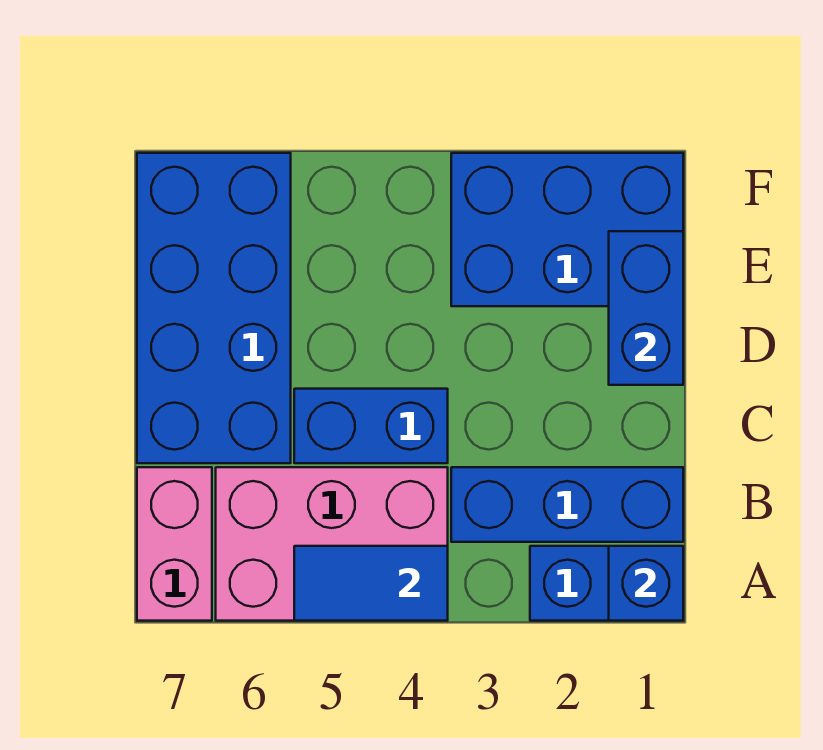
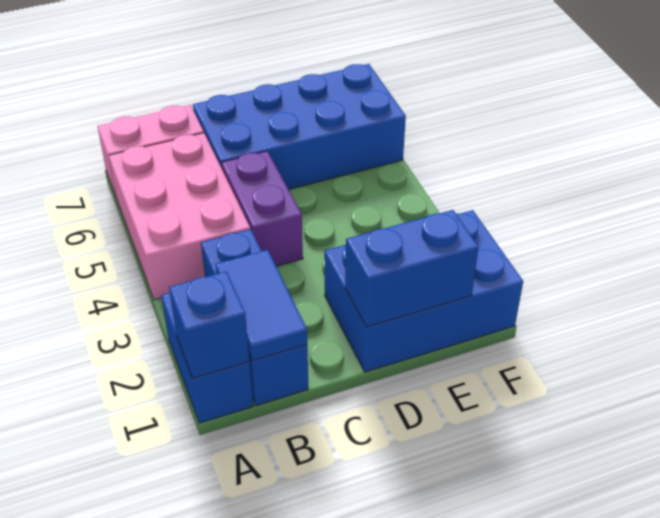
blue tile A4:A5 level 2 -> blue tile B1:B2 level 2
blue brick C4:C5 level 1 -> purple brick C4:C5 level 1
blue brick E1:F3 level 1 -> blue brick D1:F2 level 1

